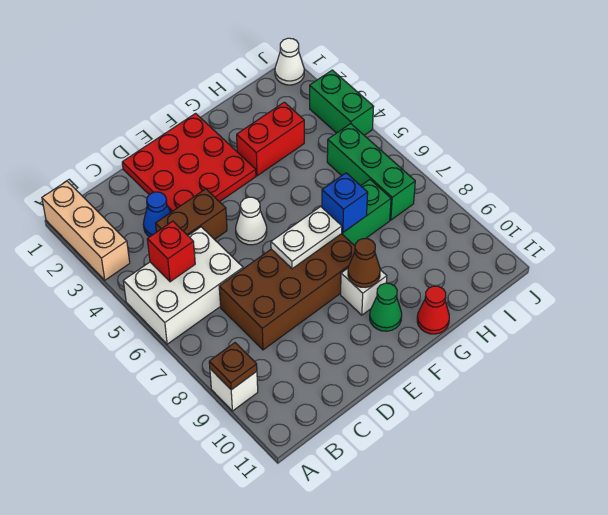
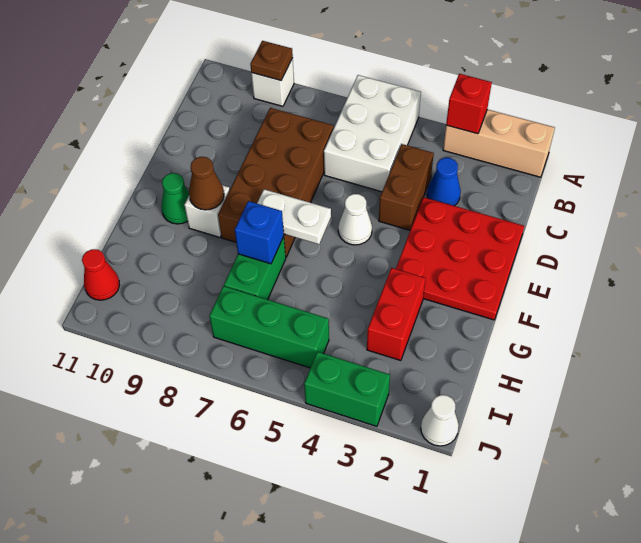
red brick B5 level 2 -> red brick A3 level 2
white plate E7:F7 level 2 -> white plate F6:F7 level 2
red cone G11 level 1 -> red cone I11 level 1

